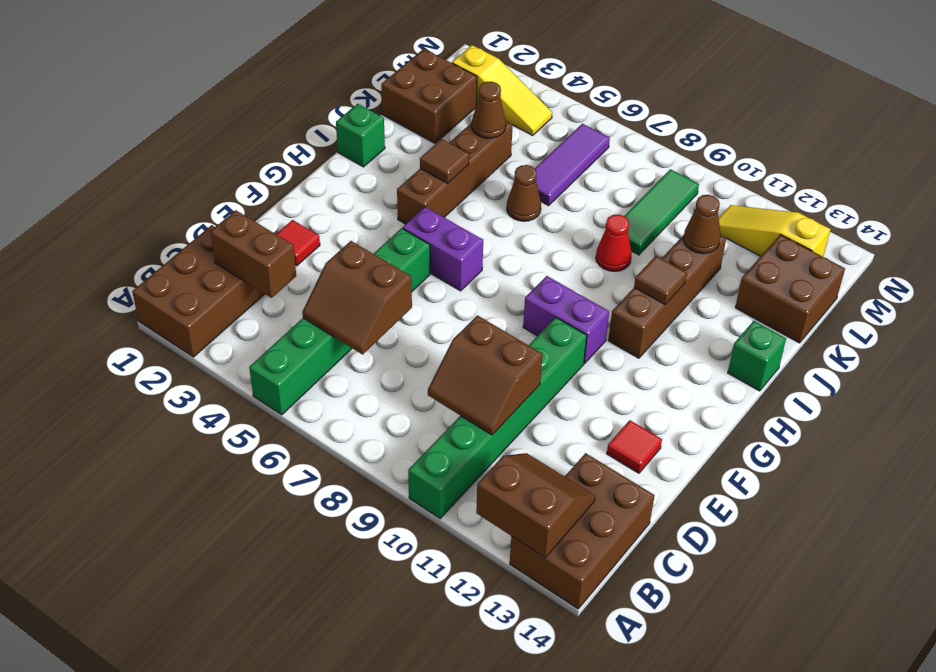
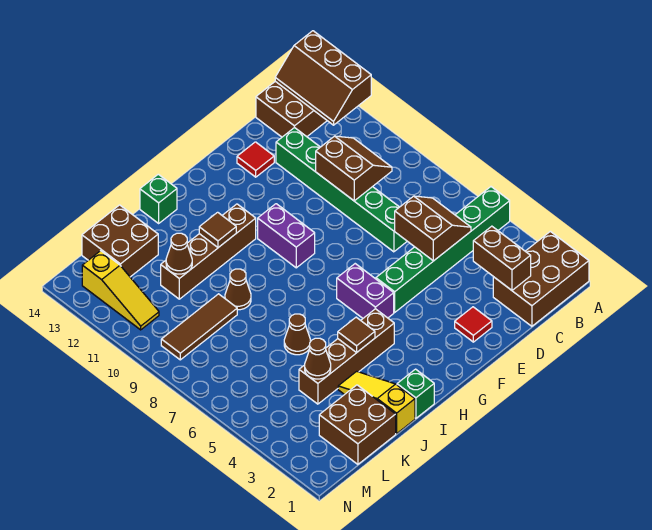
green brick A10:F10 level 1 -> green brick D7:D12 level 1
brown slope A12:B13 level 2 top A -> brown slope A12:B14 level 2 top A
red cone J9 level 1 -> brown cone J9 level 1
purple tile K6:M6 level 1 -> none
green tile K9:M9 level 1 -> brown tile K9:M9 level 1
yellow slope M2:M4 level 1 top 2 -> yellow slope J1:J3 level 1 top 1

